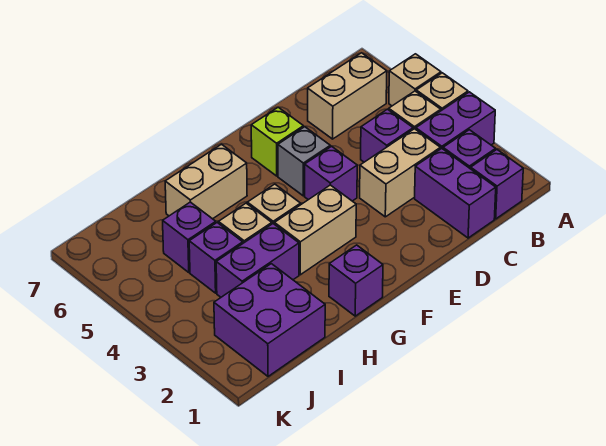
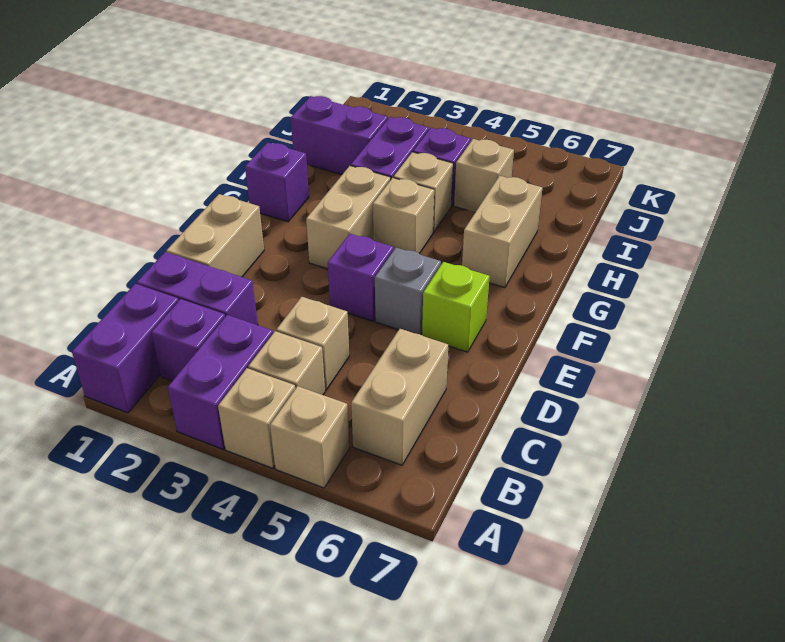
purple brick B1 level 1 -> purple brick A1:B1 level 1
tan brick C3:D3 level 1 -> tan brick D1:E1 level 1
purple brick C4 level 1 -> tan brick C4 level 1
purple brick I1:J2 level 1 -> purple brick I1:I2 level 1
purple brick I5 level 1 -> tan brick I5 level 1

